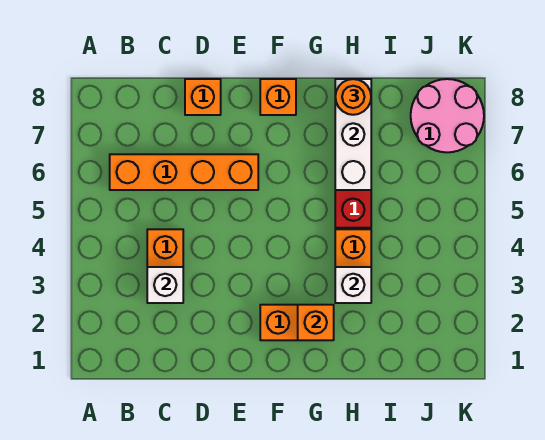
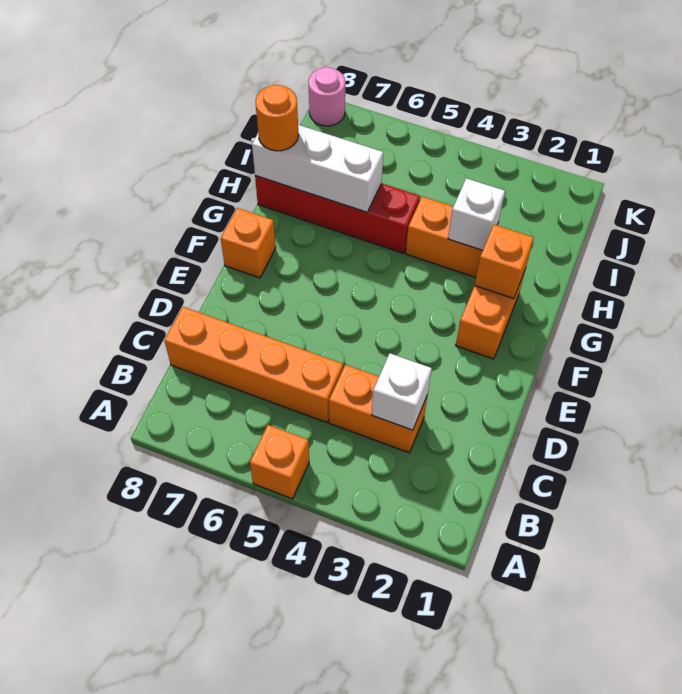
orange brick B6:E6 level 1 -> orange brick C5:C8 level 1
orange brick D8 level 1 -> orange brick A5 level 1
pink round brick J7:K8 level 1 -> pink round brick K8 level 1

